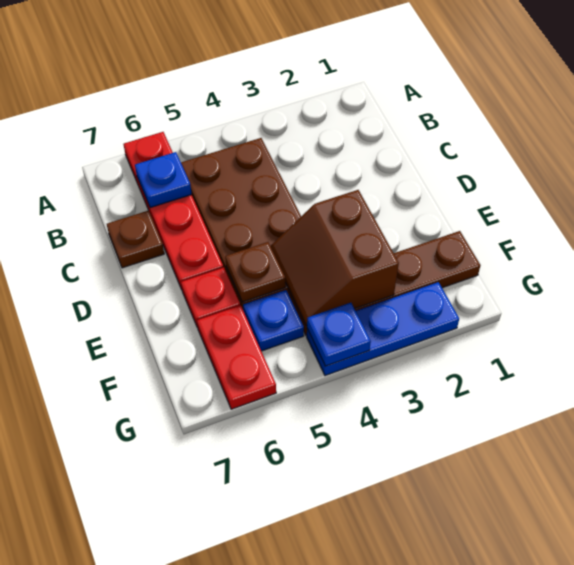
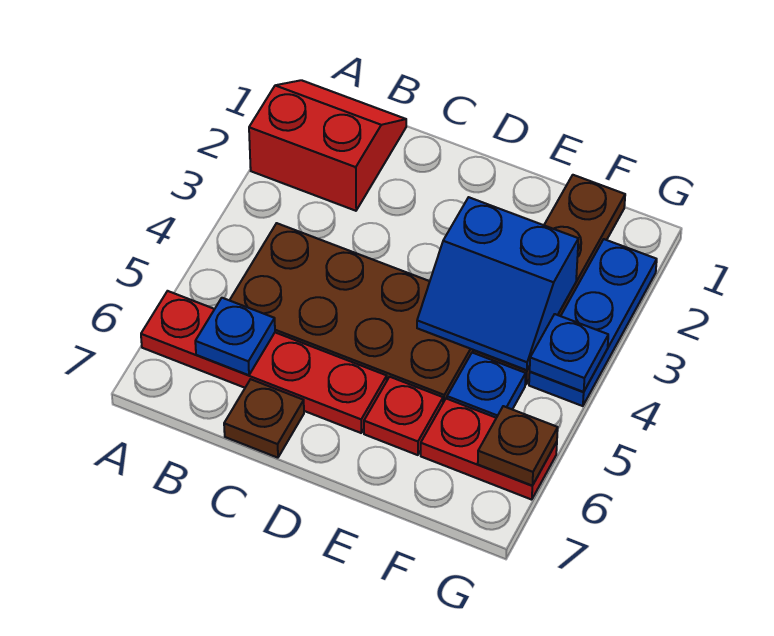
none -> red slope A1:B2 level 1 top 2
brown slope E3:F4 level 2 top 3 -> blue slope E3:F4 level 2 top 3
brown plate E5 level 2 -> brown plate G6 level 2

